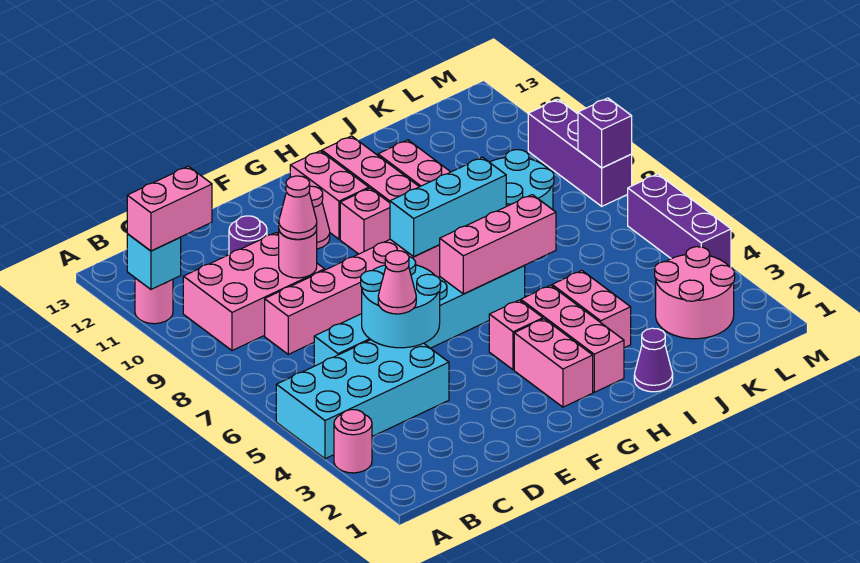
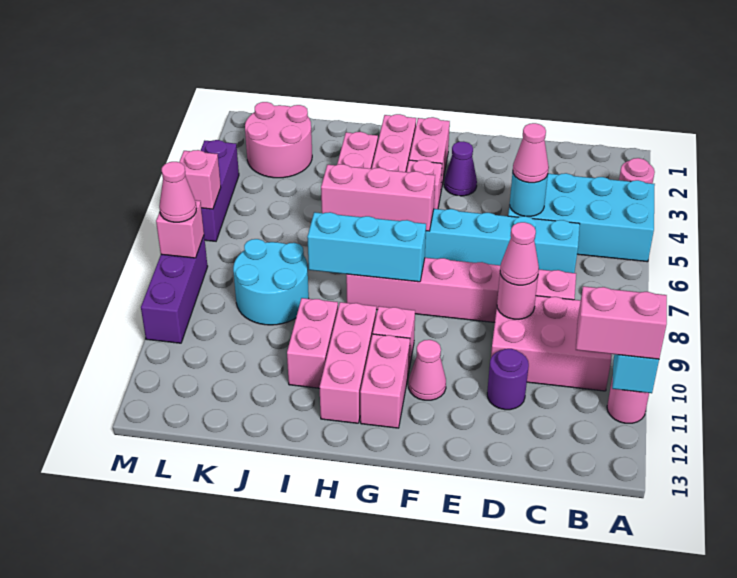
cyan round brick D5:E6 level 2 -> cyan round brick D5 level 2
purple cone I1 level 1 -> purple cone F3 level 1
none -> pink brick M6 level 2
purple brick M8 level 2 -> pink brick M8 level 2
none -> pink cone M8 level 3

